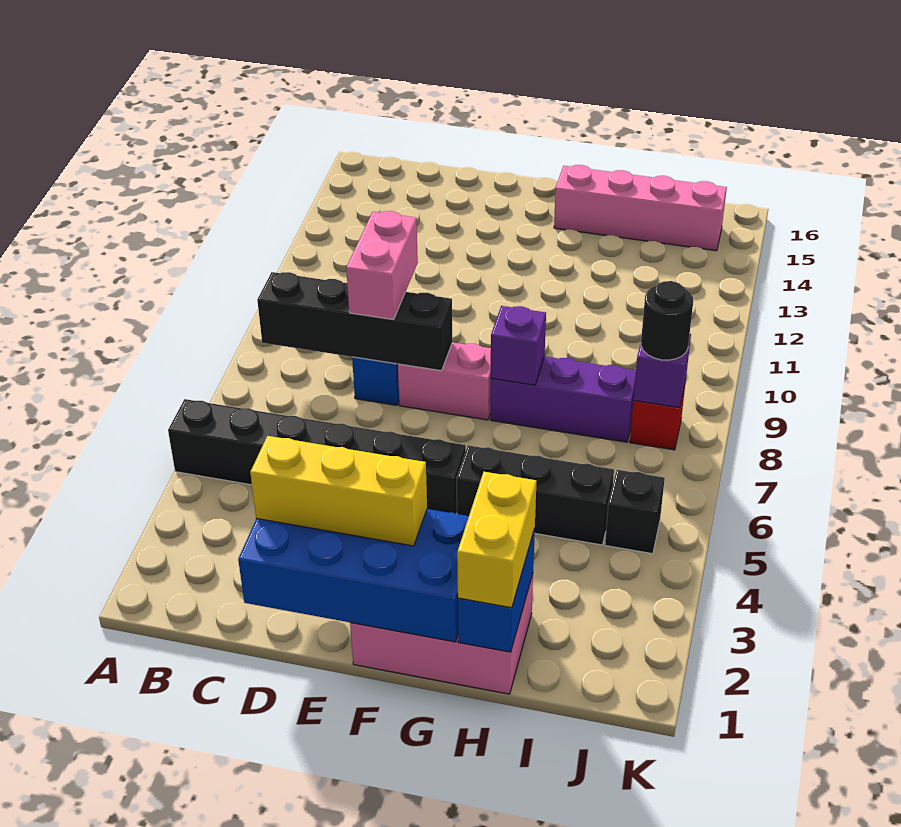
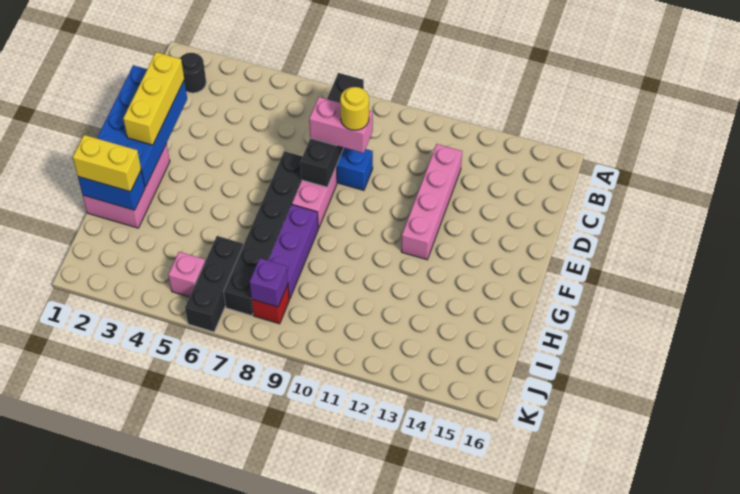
black brick A5:F5 level 1 -> black brick E7:J7 level 1
none -> yellow round brick D9 level 4
black brick G5:I5 level 1 -> black brick I6:K6 level 1
purple brick G8 level 2 -> none
pink brick G15:J15 level 1 -> pink brick C12:F12 level 1
black brick J5 level 1 -> pink brick J5 level 1
black round brick J8 level 3 -> black round brick B2 level 1

